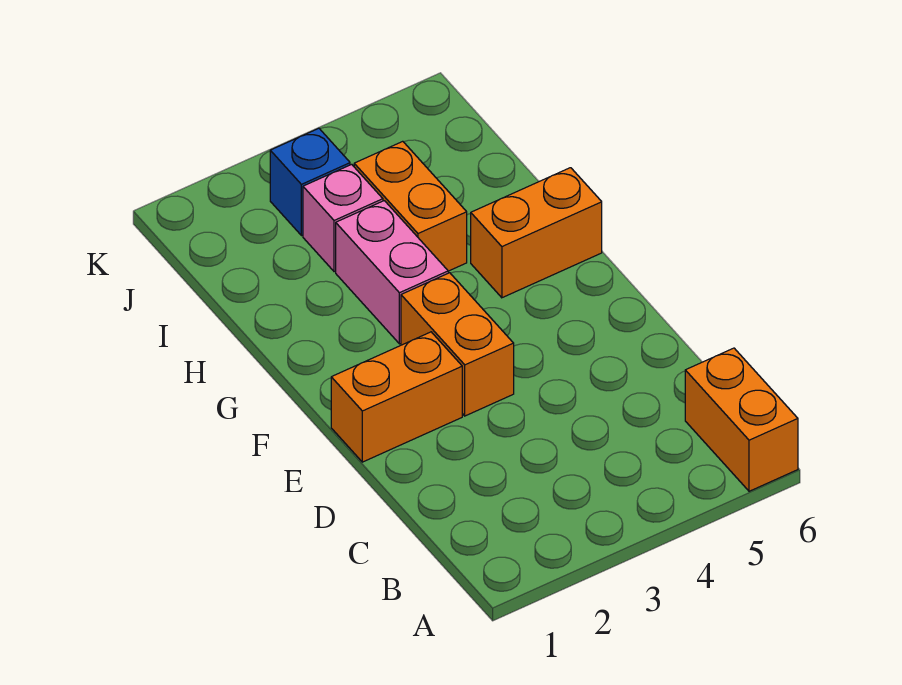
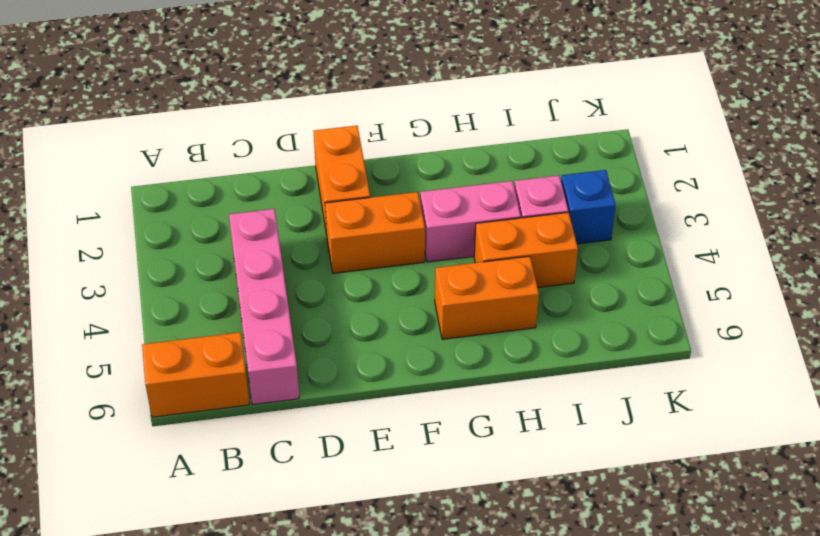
none -> pink brick C3:C6 level 1
orange brick G5:G6 level 1 -> orange brick G5:H5 level 1

